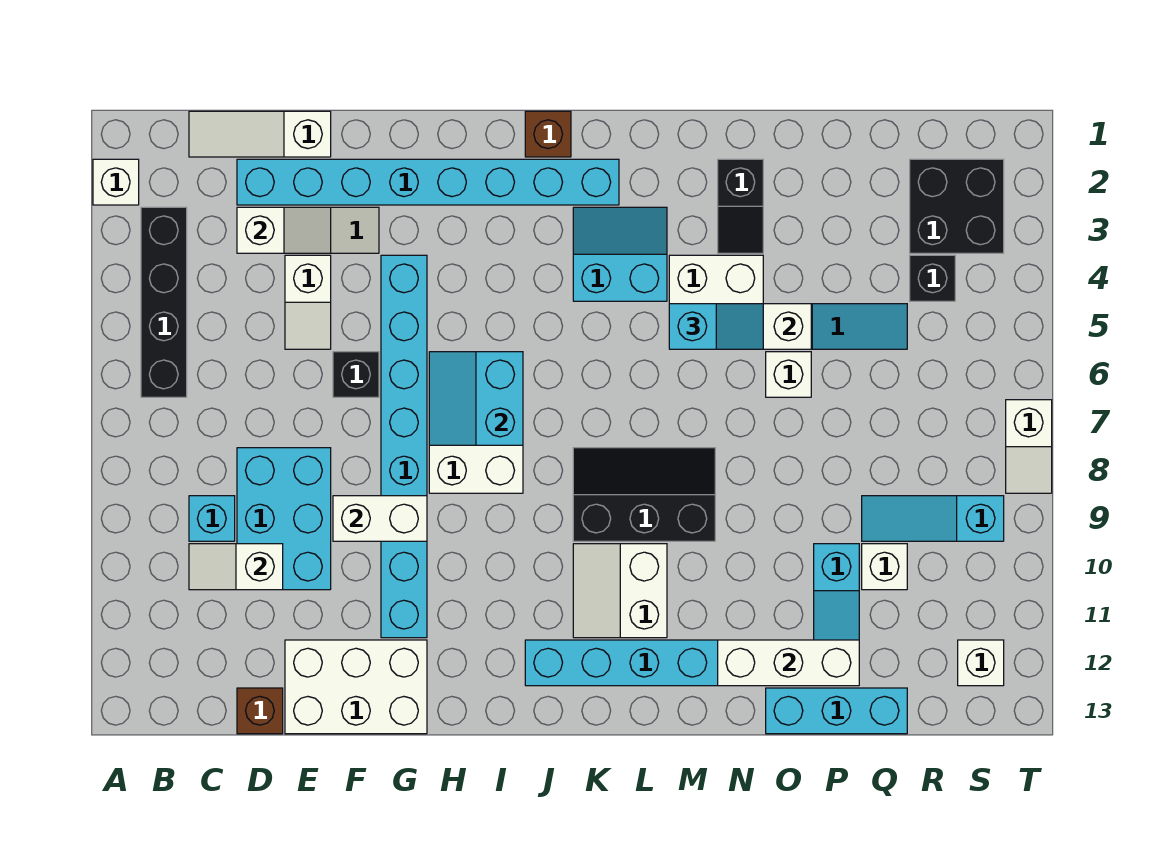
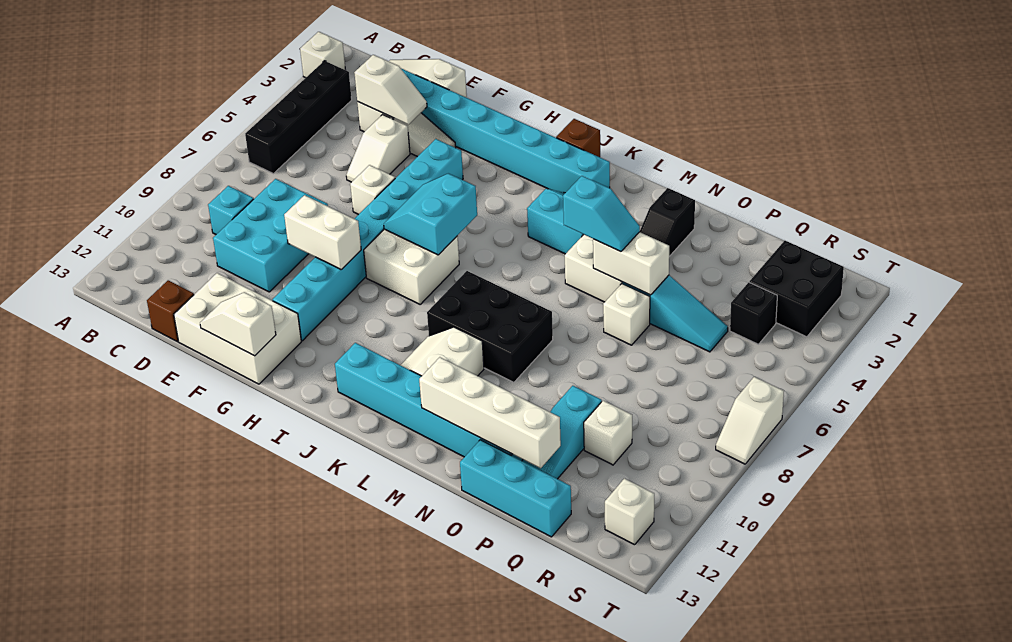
white slope C10:D10 level 2 top D -> white slope F13:G13 level 2 top G
black brick F6 level 1 -> white brick F6 level 1
black slope K8:M9 level 1 top 9 -> black brick K8:M9 level 1
white brick N12:P12 level 2 -> white brick M12:P12 level 2
cyan slope Q9:S9 level 1 top S -> none

